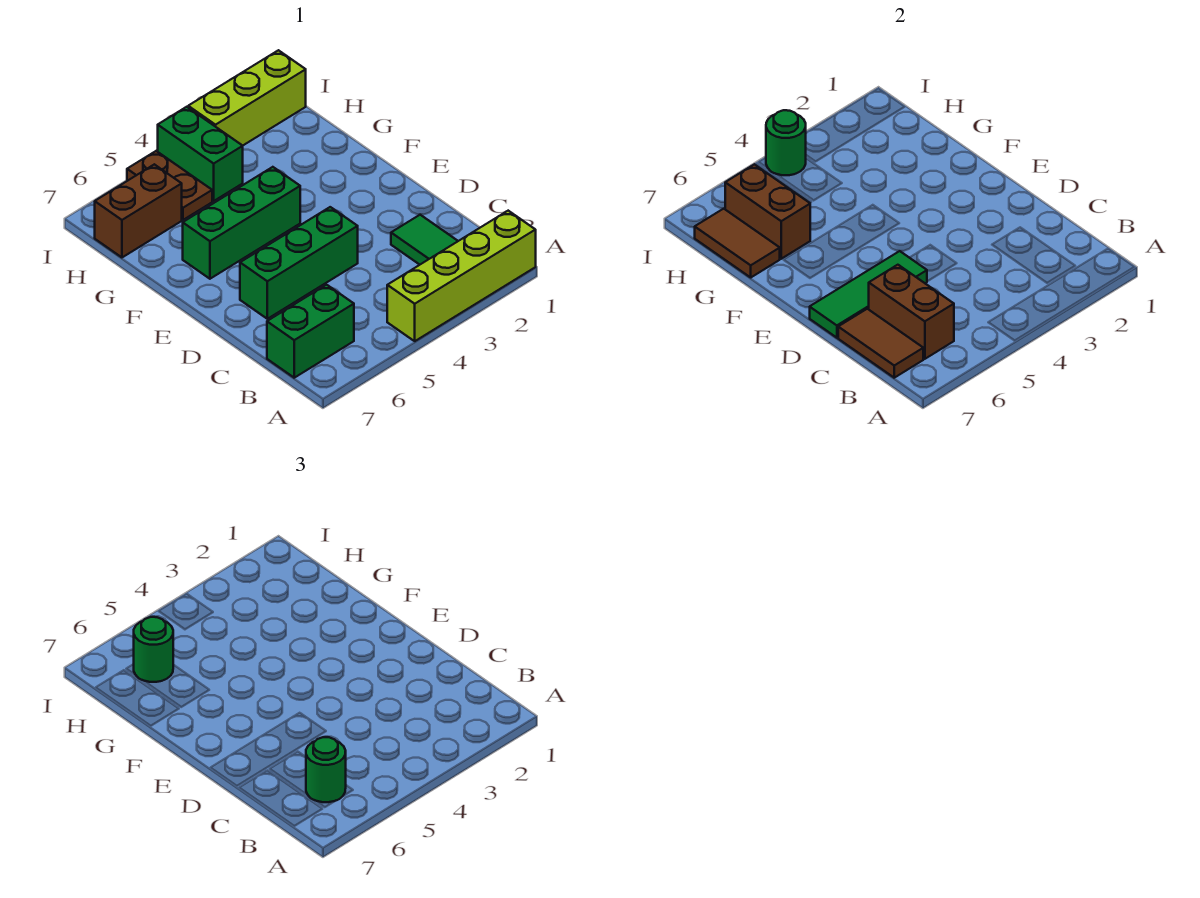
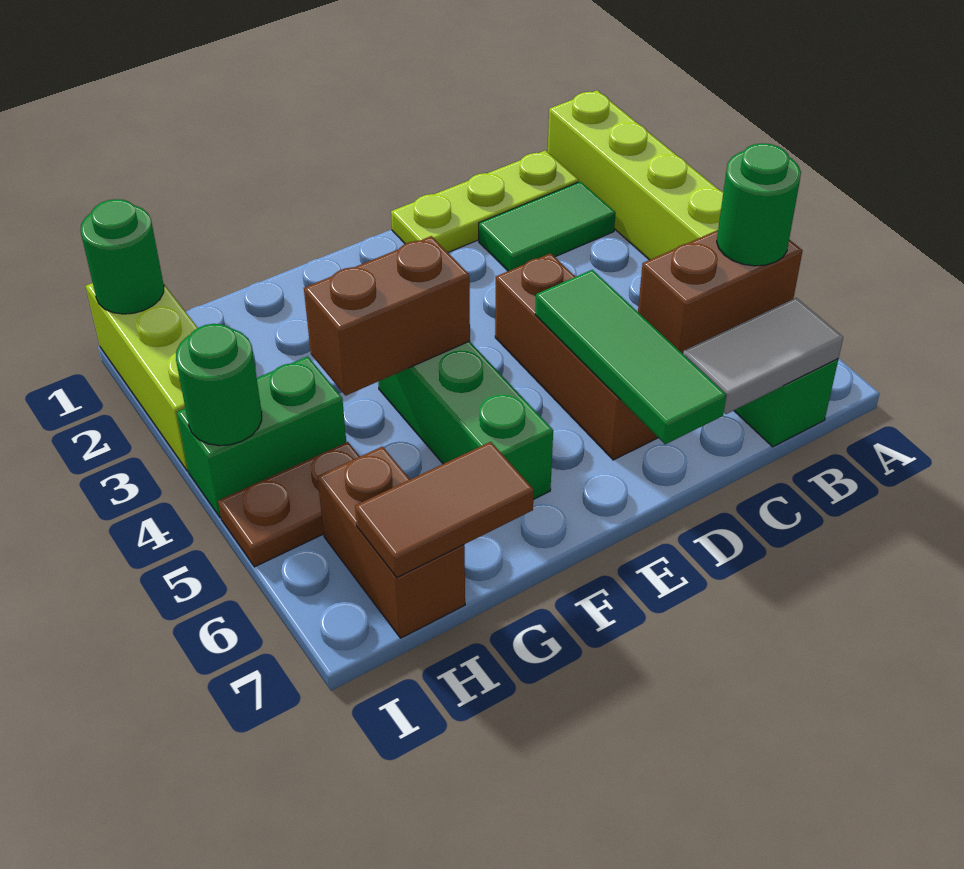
none -> lime plate B1:D1 level 1
brown tile B7:C7 level 2 -> grey tile B7:C7 level 2
green brick D4:D6 level 1 -> brown brick D4:D6 level 1
brown brick G6:H6 level 2 -> brown brick F4:G4 level 2
green round brick H6 level 3 -> green round brick I1 level 2

